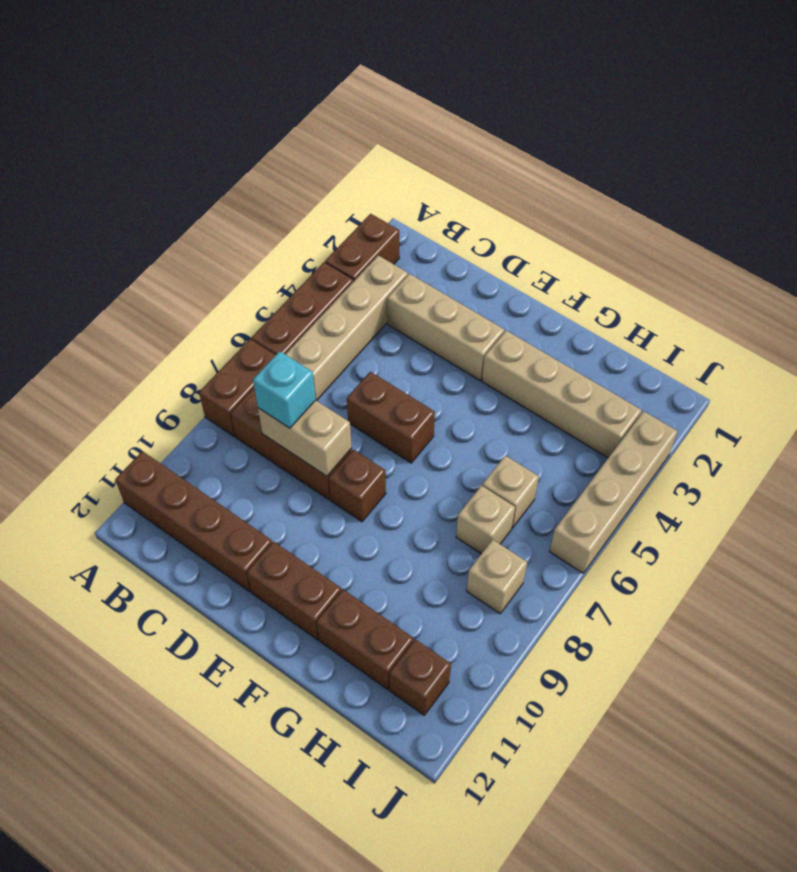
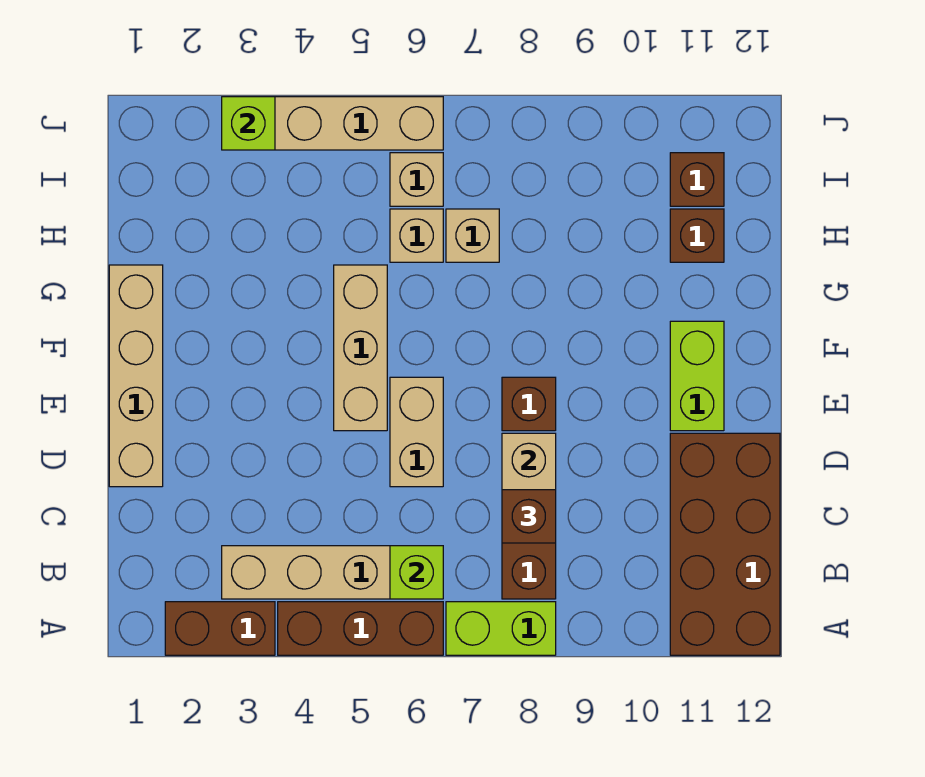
brown brick A7:A8 level 1 -> lime brick A7:A8 level 1
brown brick A11:D11 level 1 -> brown brick A11:D12 level 1
none -> lime brick B6 level 2
tan brick C3:E3 level 1 -> tan brick E5:G5 level 1
cyan brick C8 level 3 -> brown brick C8 level 3
brown brick D6:E6 level 1 -> tan brick D6:E6 level 1
brown brick E11:F11 level 1 -> lime brick E11:F11 level 1
tan brick F3:I3 level 1 -> tan brick D1:G1 level 1
brown brick G11:H11 level 1 -> brown brick H11 level 1
tan brick I8 level 1 -> tan brick I6 level 1
none -> lime brick J3 level 2

